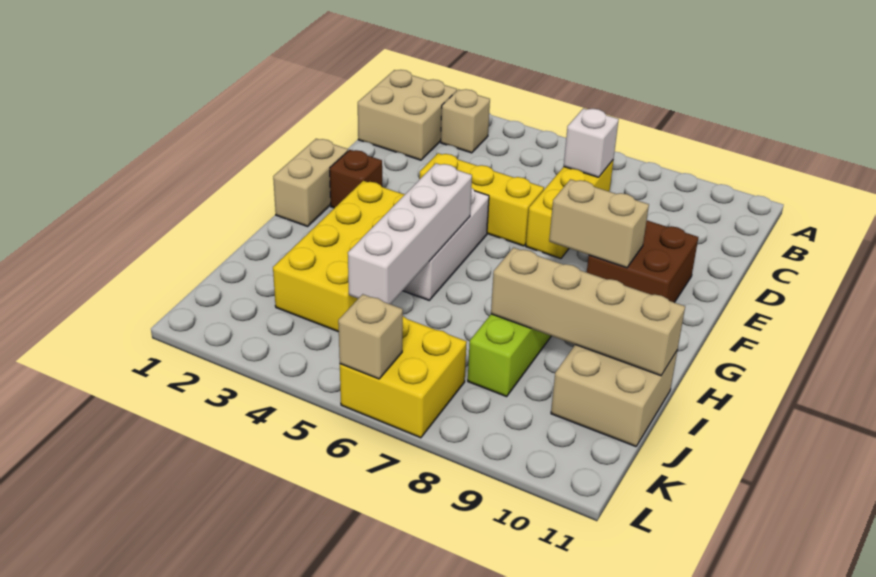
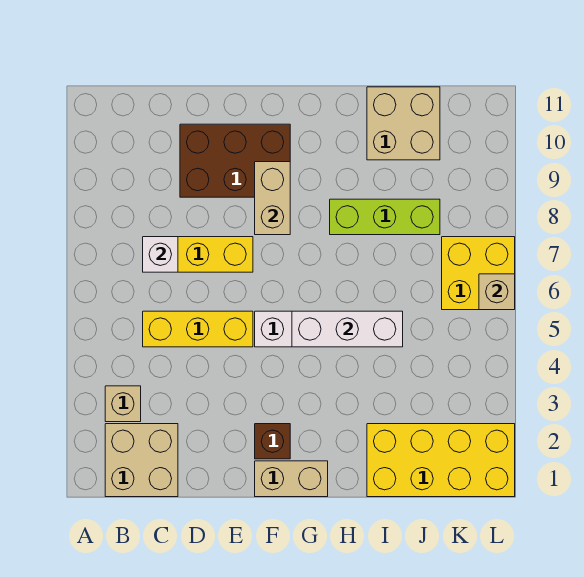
yellow brick E4:E6 level 1 -> yellow brick C5:E5 level 1
brown brick E9:F10 level 1 -> brown brick D9:F10 level 1
yellow brick G3:J4 level 1 -> yellow brick I1:L2 level 1
white brick G5:J5 level 2 -> white brick G5:I5 level 2
tan brick I8:I11 level 2 -> none

